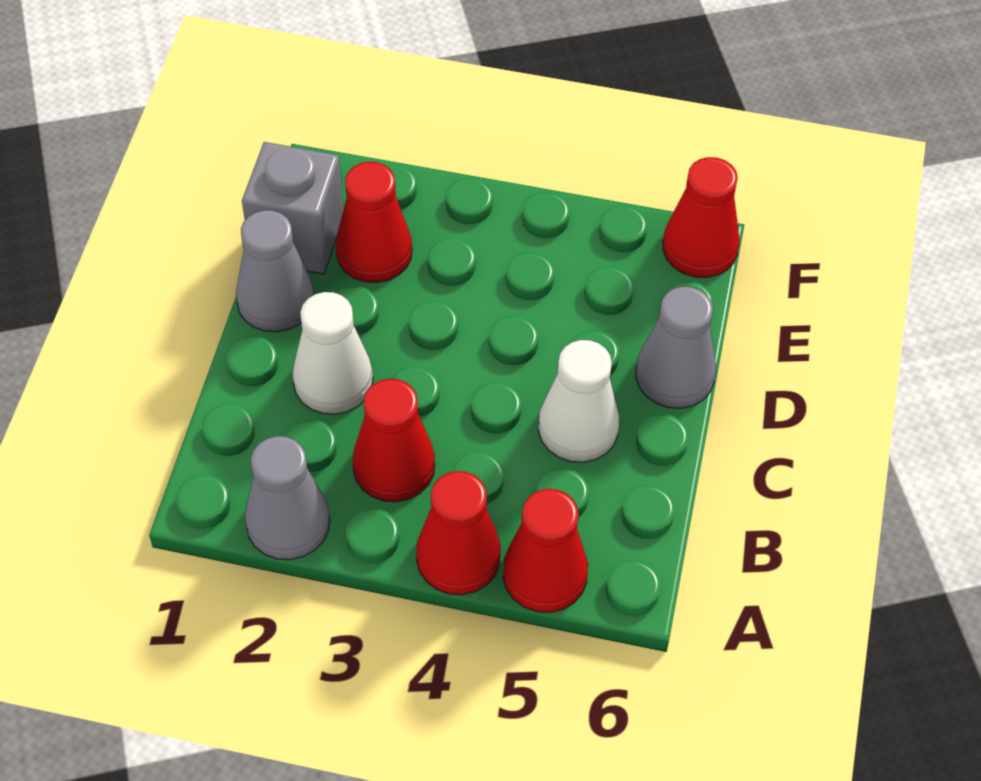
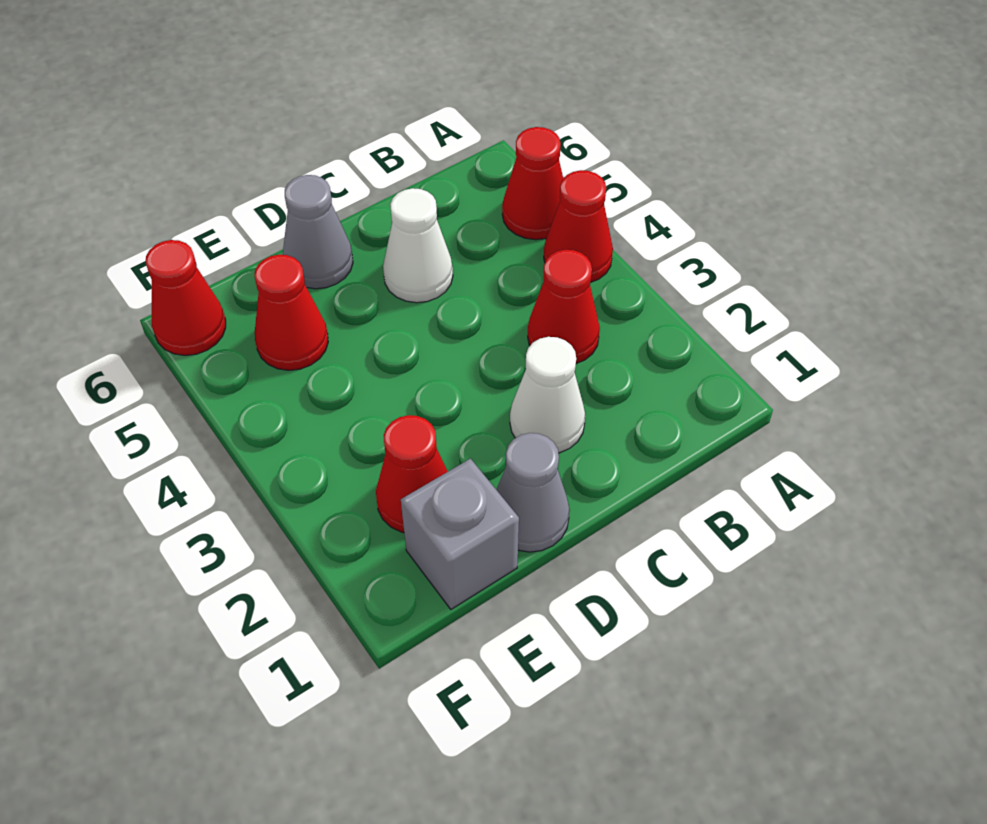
grey cone A2 level 1 -> none
none -> red cone E5 level 1

